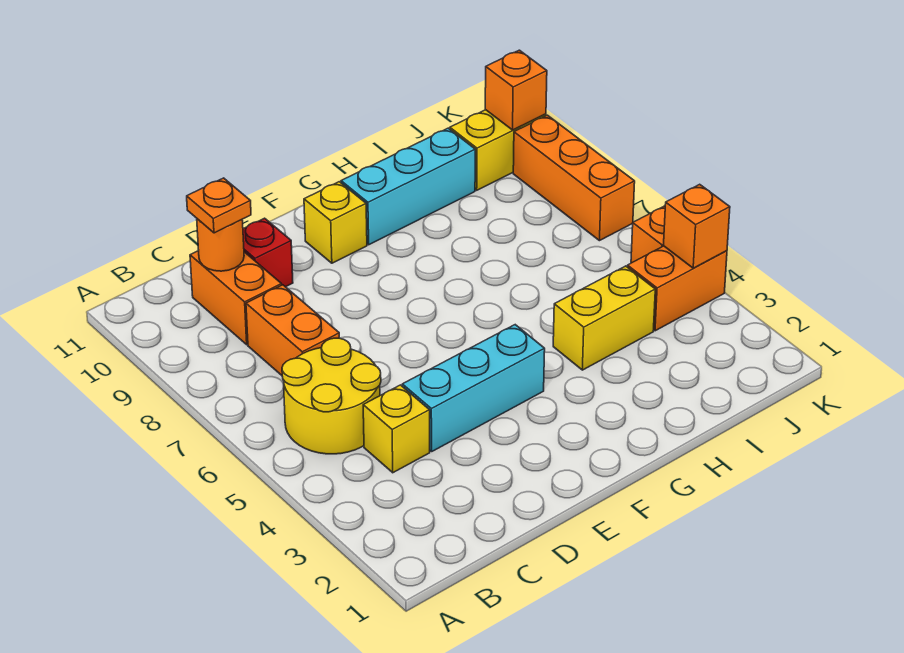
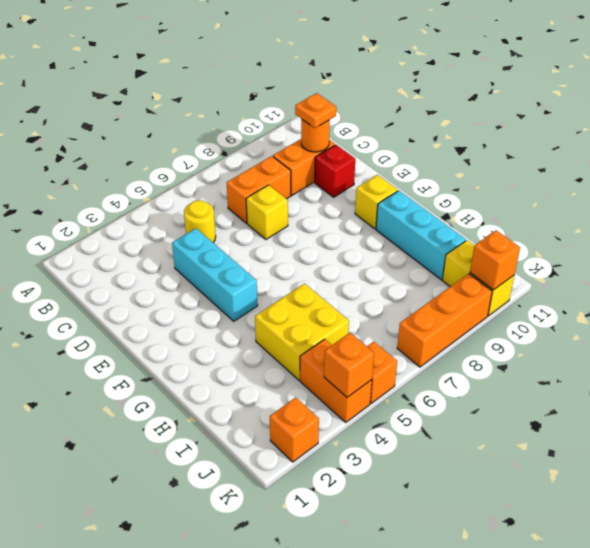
yellow round brick B5:C6 level 1 -> yellow round brick C5 level 1
yellow brick C4 level 1 -> yellow brick D7 level 1
yellow brick H4:I4 level 1 -> yellow brick H4:I5 level 1
none -> orange brick K2 level 1

